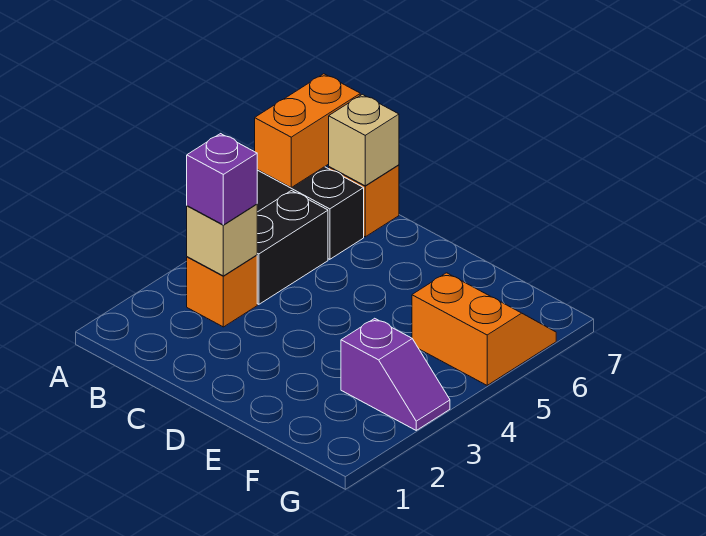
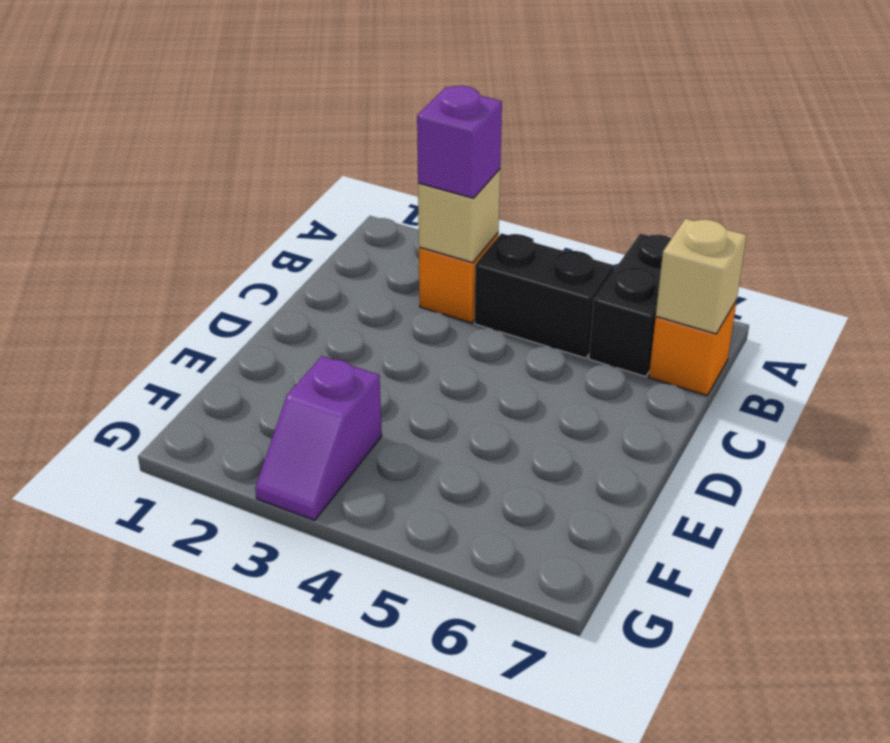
orange brick A6:A7 level 2 -> none
orange slope F5:G6 level 1 top 5 -> none

